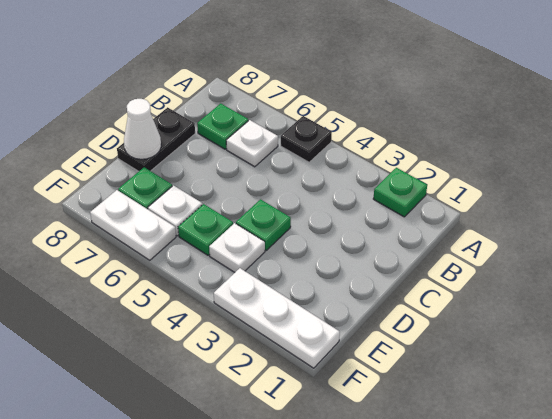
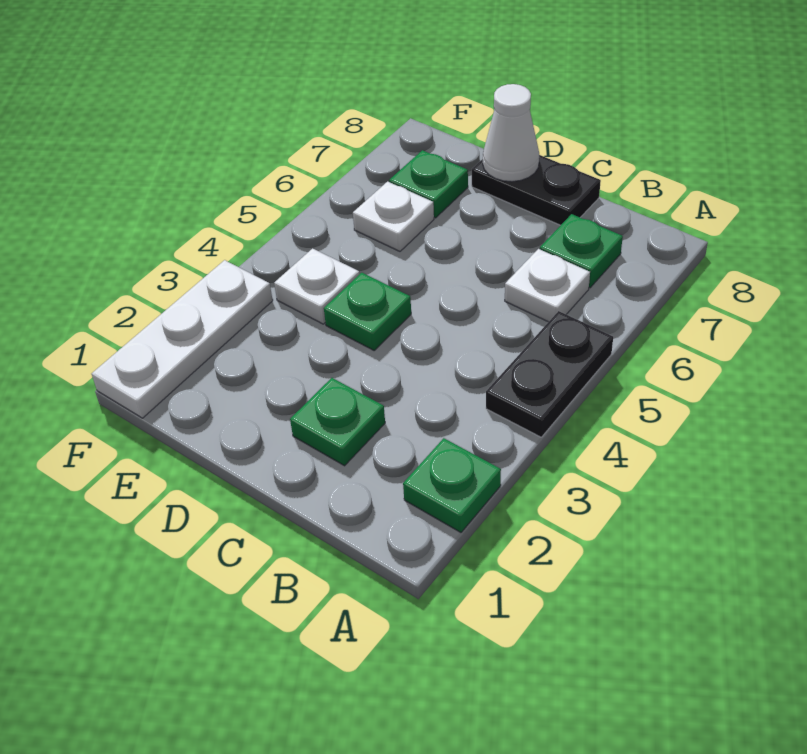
black plate A5 level 1 -> black plate A4:A5 level 1
green plate E5 level 1 -> green plate C2 level 1
white plate F6:F7 level 1 -> none

